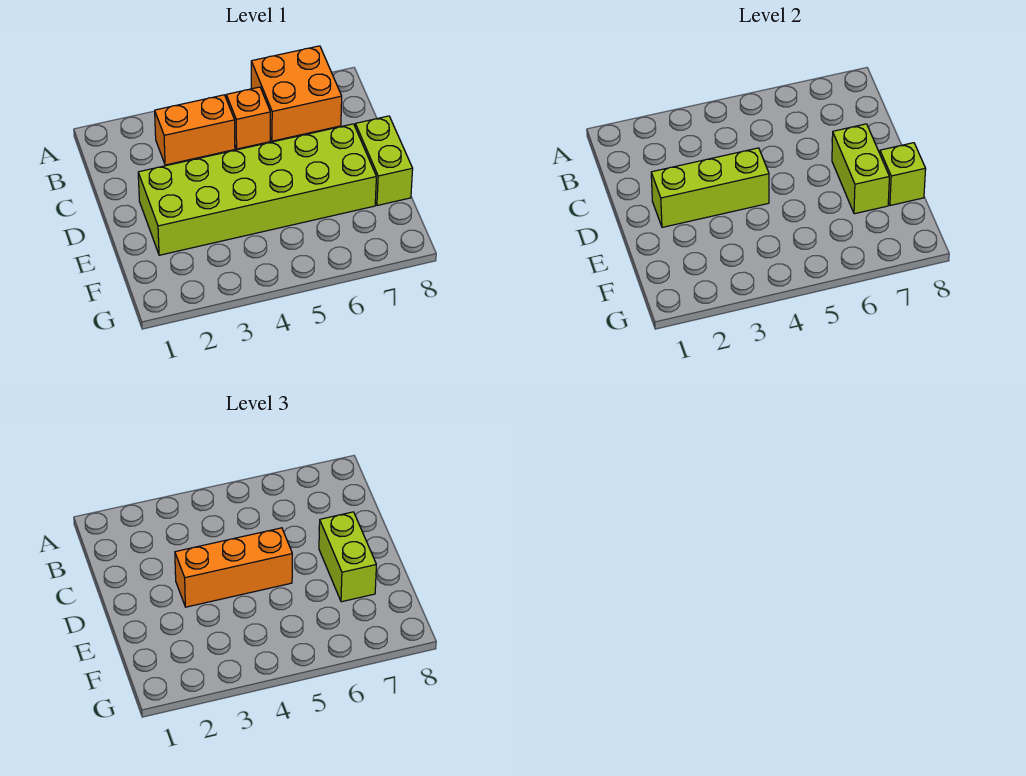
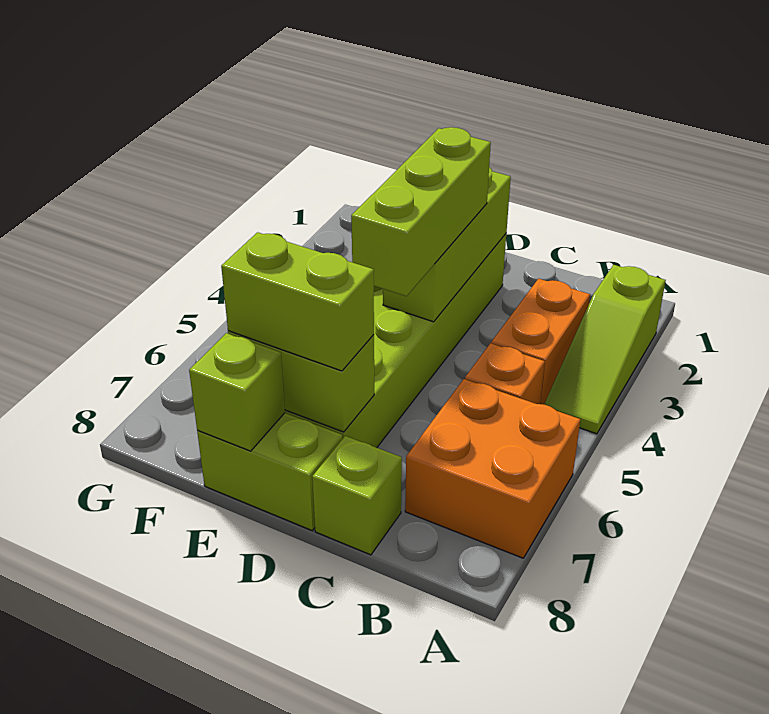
none -> lime slope A2:A4 level 1 top 2
none -> lime brick C8 level 1
orange brick D3:D5 level 3 -> lime brick D3:D5 level 3

